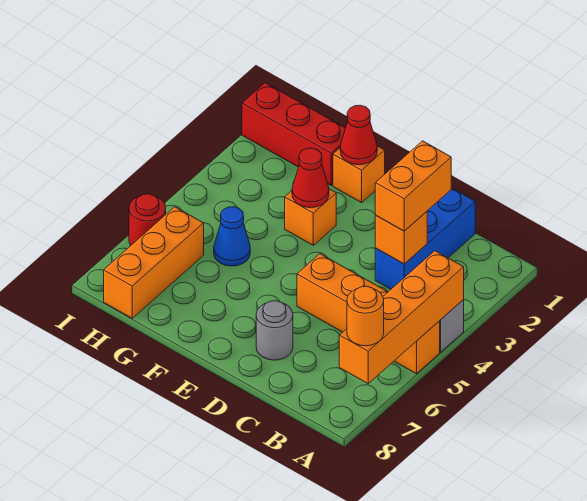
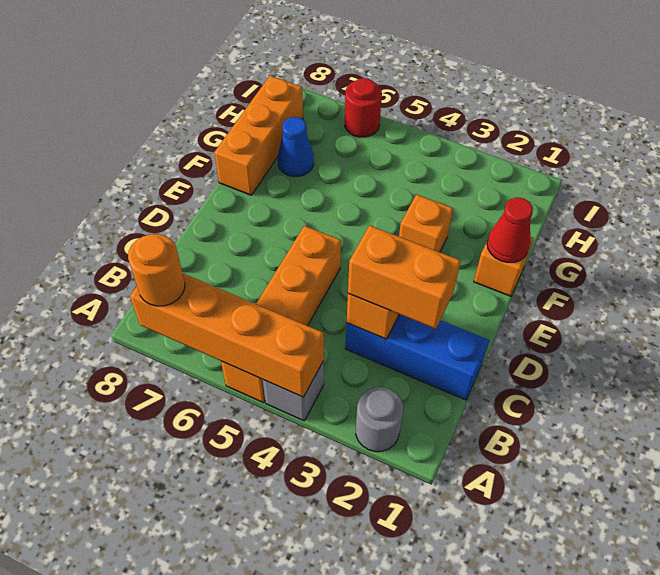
grey round brick D7 level 1 -> grey round brick A2 level 1
red cone F3 level 2 -> none
red brick G1:I1 level 1 -> none
blue cone G5 level 1 -> blue cone G7 level 1
orange brick H6:H8 level 1 -> orange brick F8:H8 level 1

